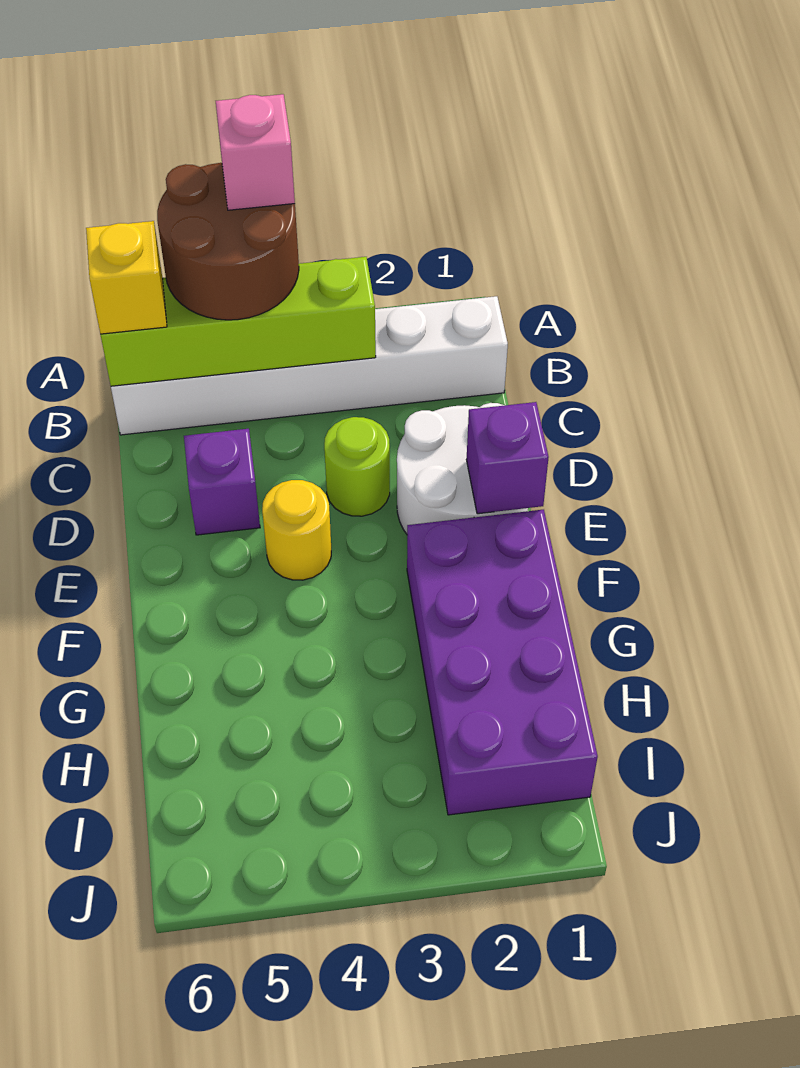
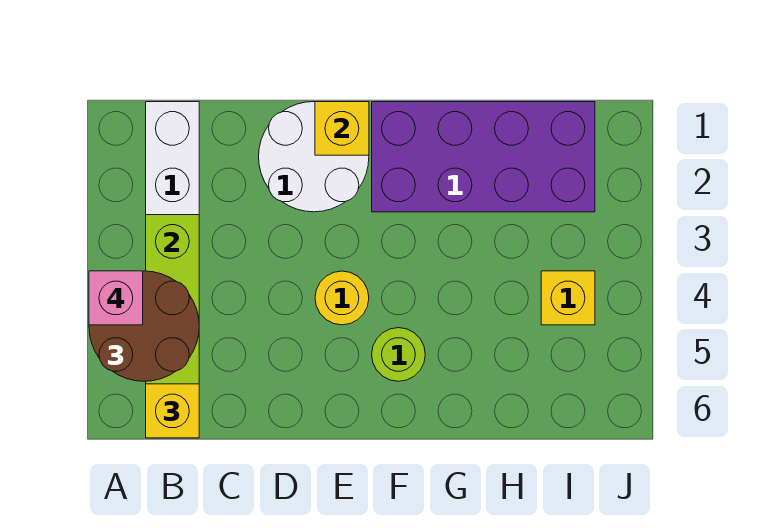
lime round brick D3 level 1 -> lime round brick F5 level 1
purple brick D5 level 1 -> none
purple brick E1 level 2 -> yellow brick E1 level 2
none -> yellow brick I4 level 1

